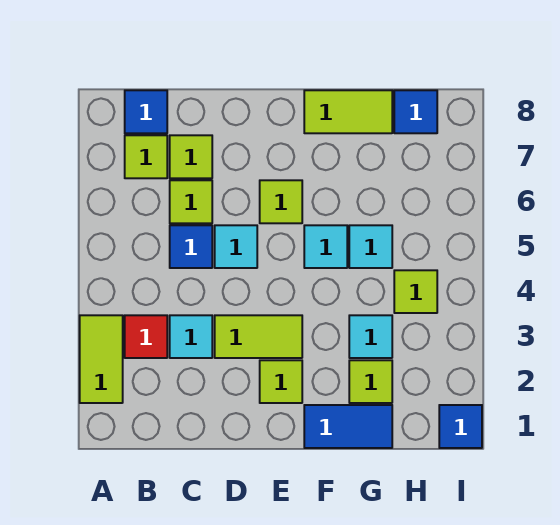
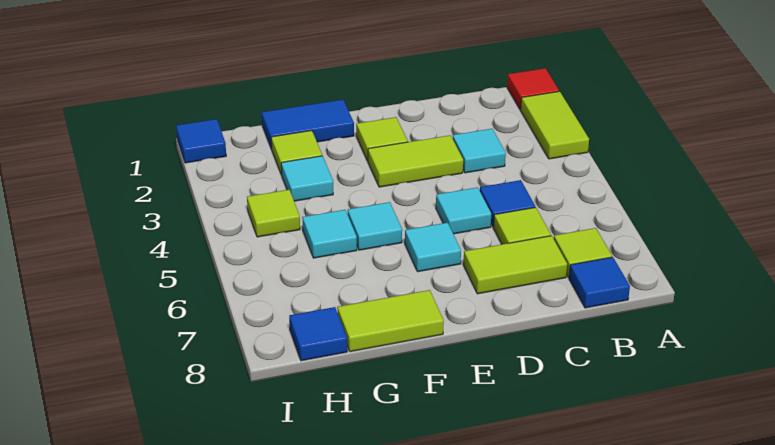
red tile B3 level 1 -> red tile A1 level 1
lime tile C7 level 1 -> lime tile C7:D7 level 1
lime tile E6 level 1 -> cyan tile E6 level 1

